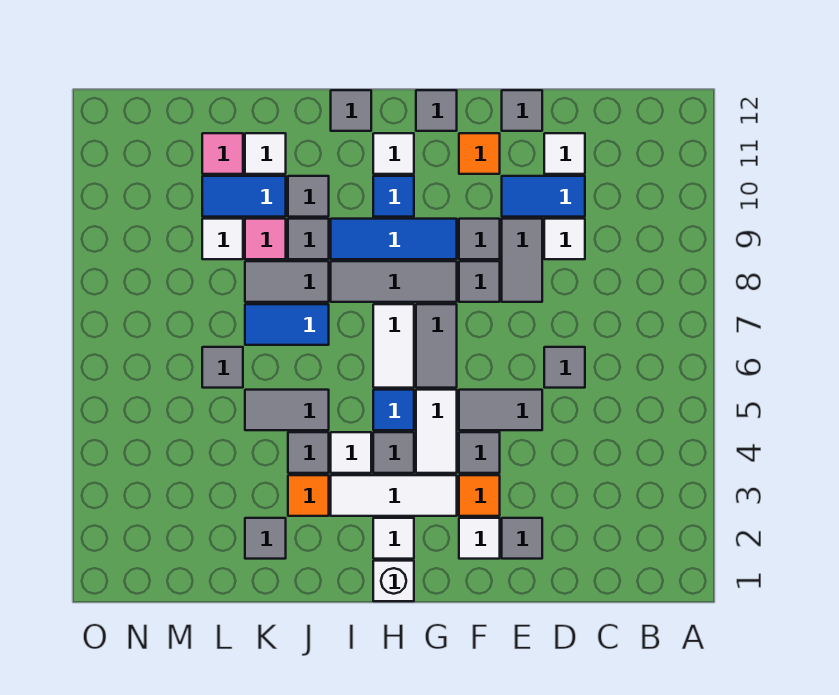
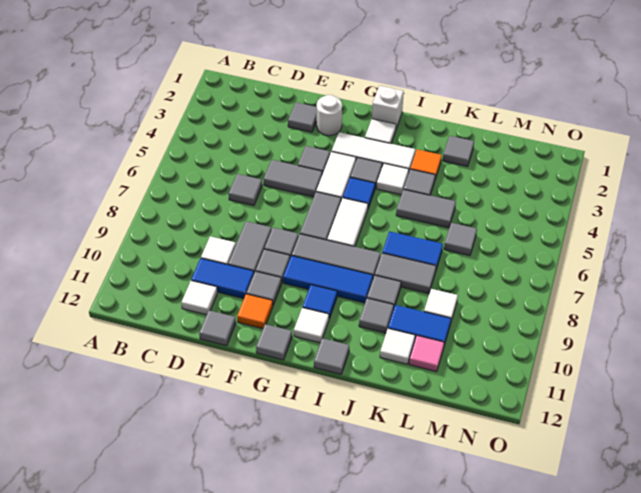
white tile F2 level 1 -> white round brick F2 level 1
orange tile F3 level 1 -> none
none -> grey tile F10 level 1
pink tile K9 level 1 -> none

